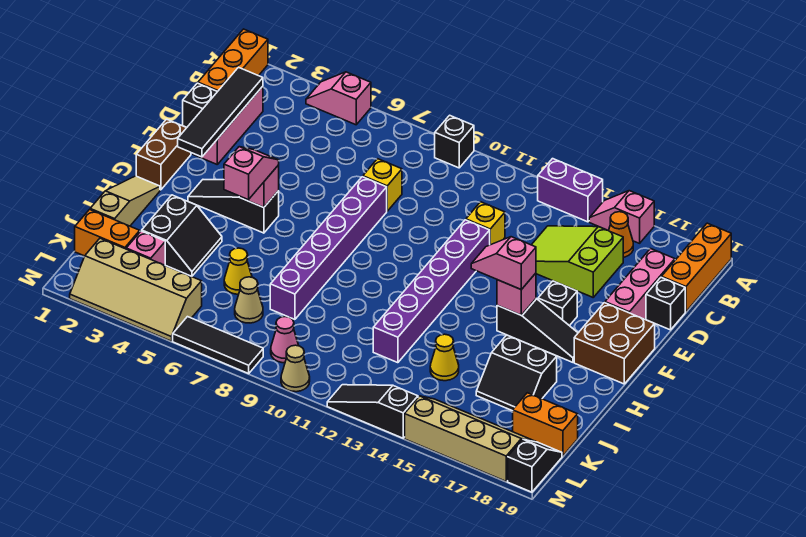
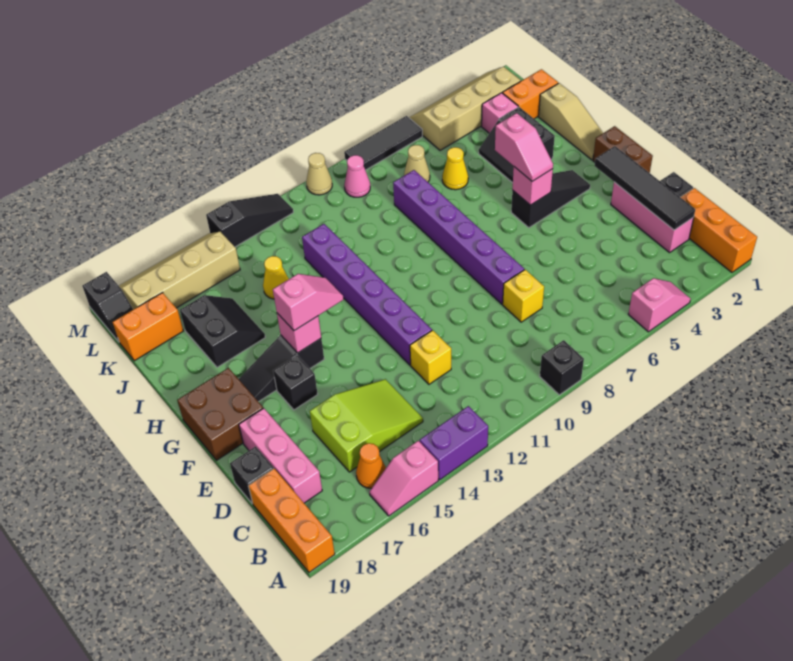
pink slope A15:A16 level 1 top 16 -> pink slope A15:A16 level 1 top 15
black slope I16:J17 level 1 top I -> black slope I16:J17 level 1 top 17
tan slope L15:M18 level 1 top M -> tan slope L15:M18 level 1 top L

